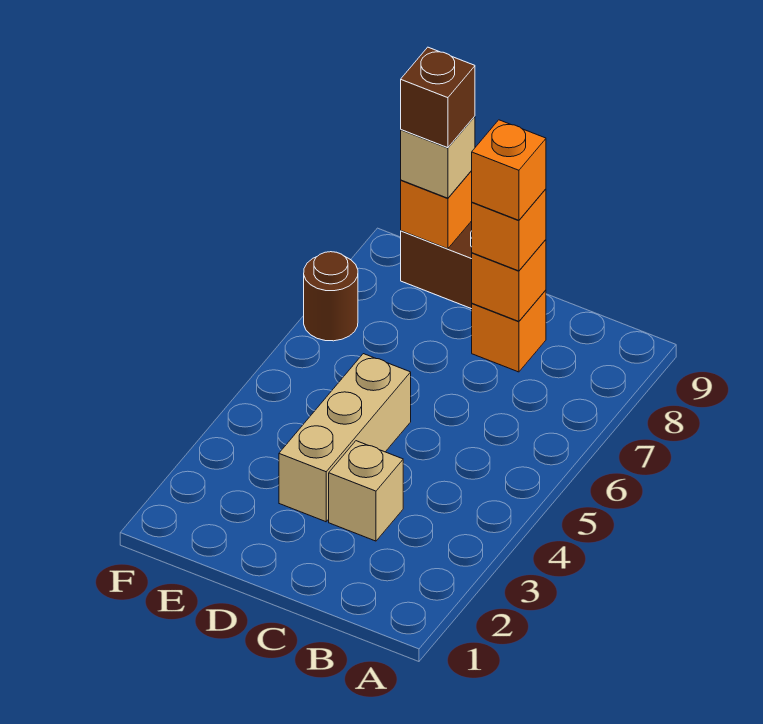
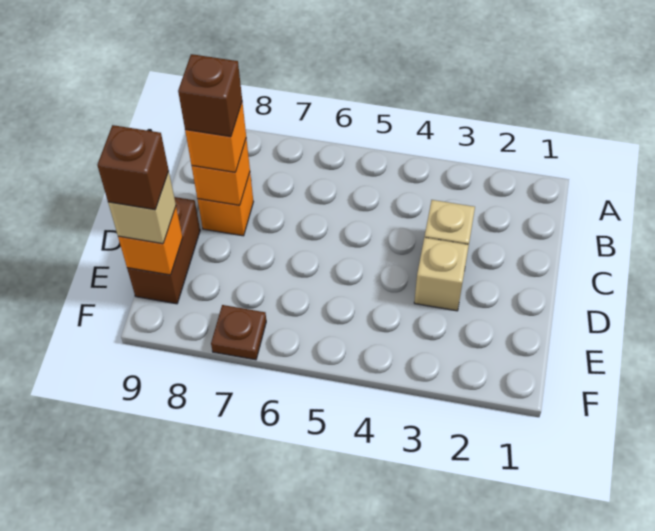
orange brick C8 level 4 -> brown brick C8 level 4
tan brick D3:D5 level 1 -> tan brick D3 level 1
brown round brick F7 level 1 -> brown plate F7 level 1

